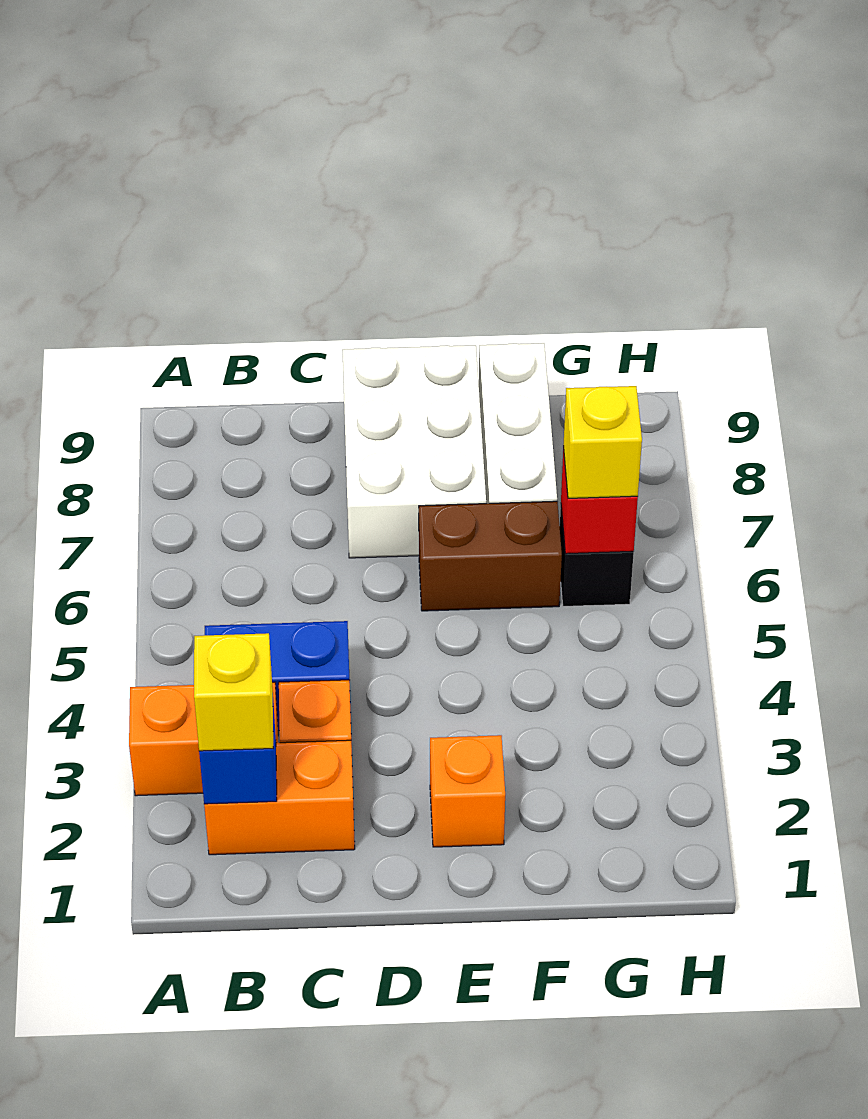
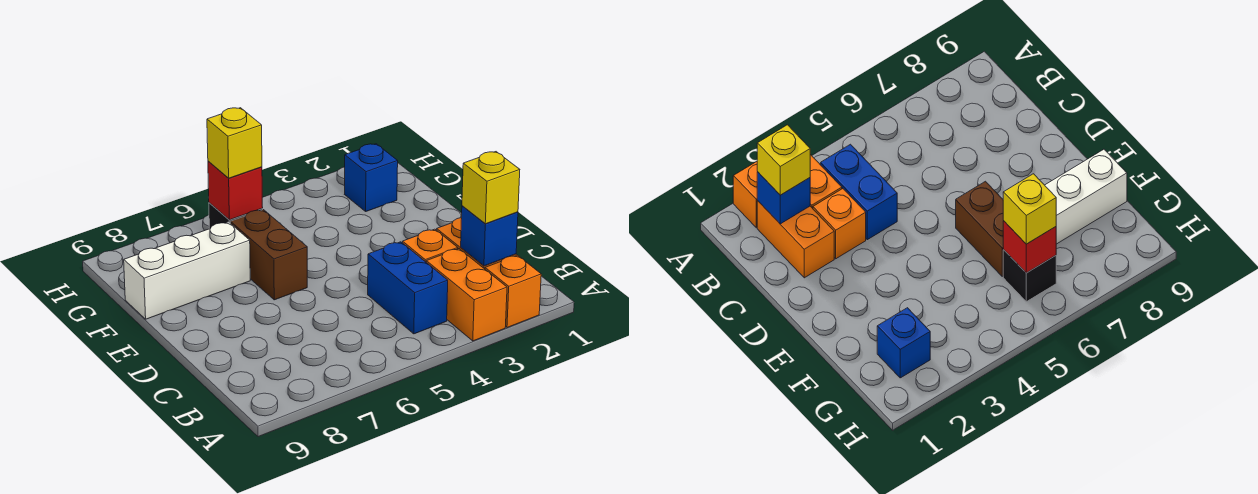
white brick D7:E9 level 1 -> none
orange brick E2 level 1 -> orange brick A2 level 1
none -> blue brick G2 level 1

